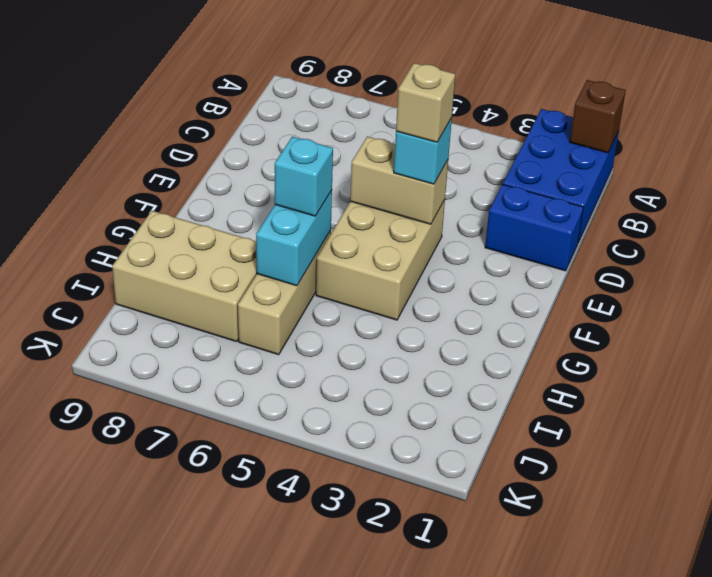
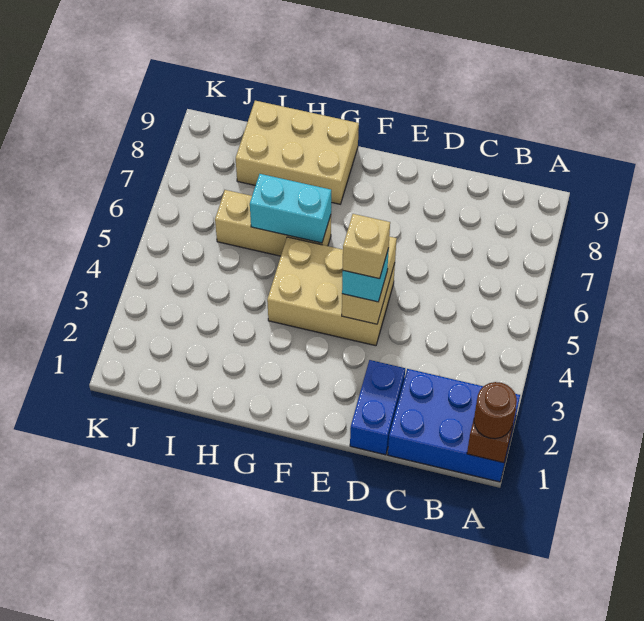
none -> brown round brick A1 level 3
cyan brick G6 level 3 -> none
tan brick H7:I9 level 1 -> tan brick G8:I9 level 1

